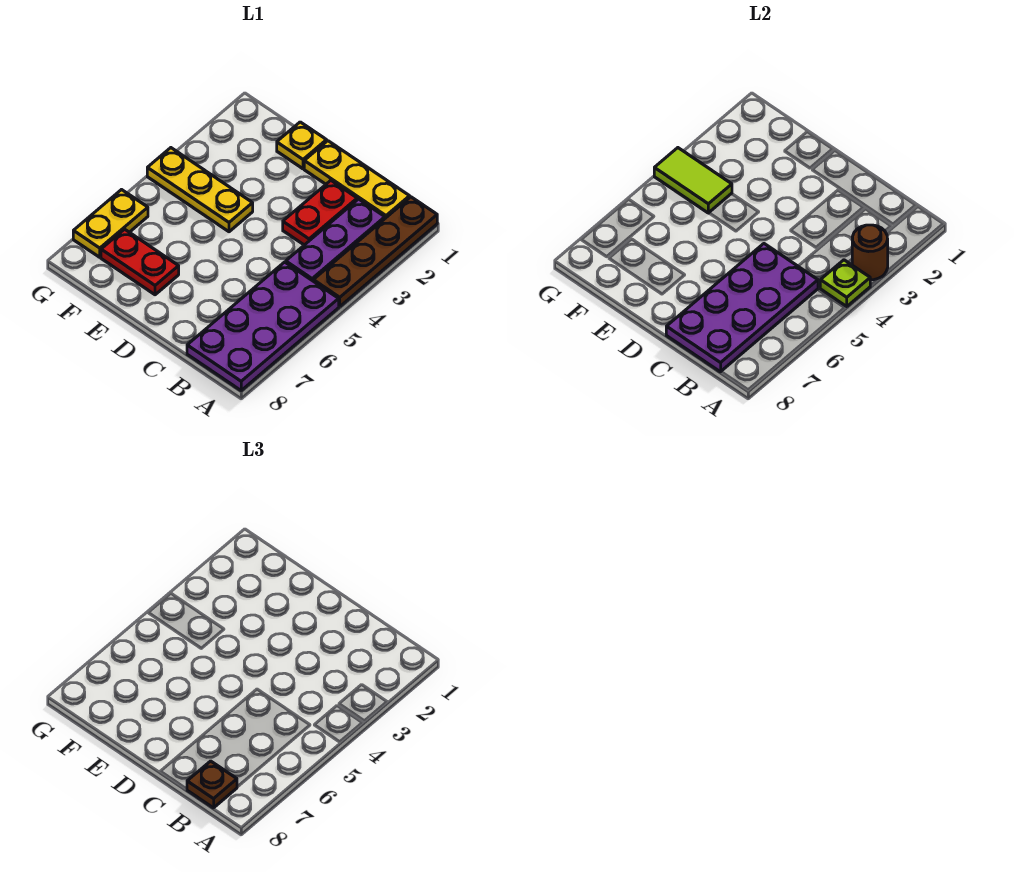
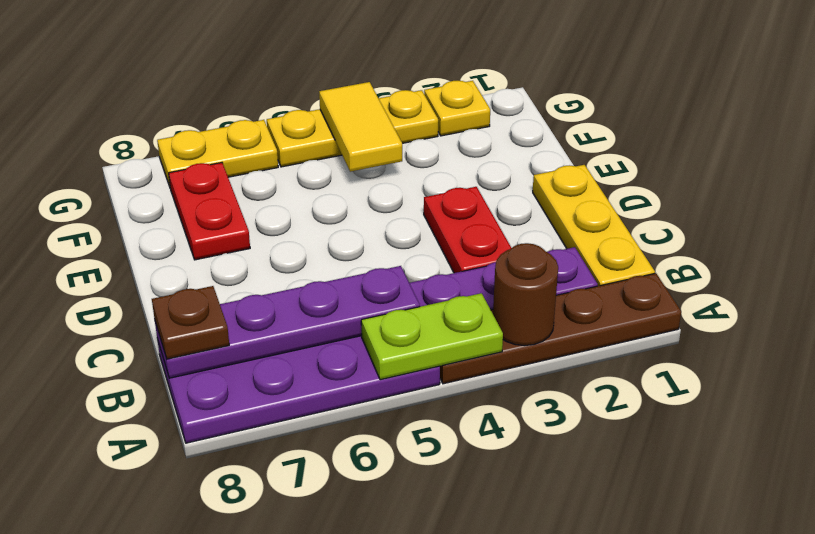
lime plate A4 level 2 -> lime plate A4:A5 level 2
purple plate B5:C8 level 2 -> purple plate B5:B8 level 2
red plate C2:C3 level 1 -> red plate C3:D3 level 1
yellow plate E1 level 1 -> yellow plate G2 level 1
yellow plate E4:G4 level 1 -> yellow plate G3:G5 level 1
lime tile F4:G4 level 2 -> yellow tile F4:G4 level 2

